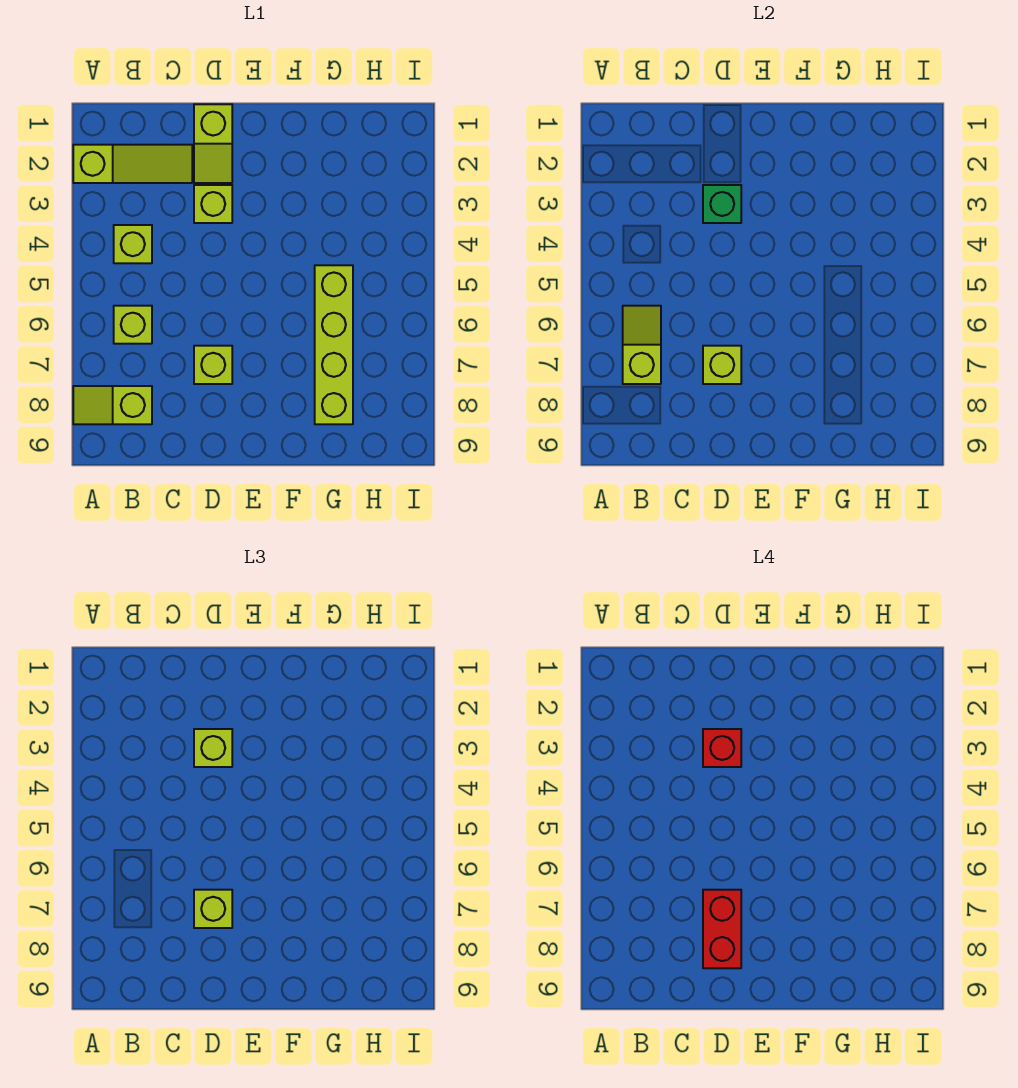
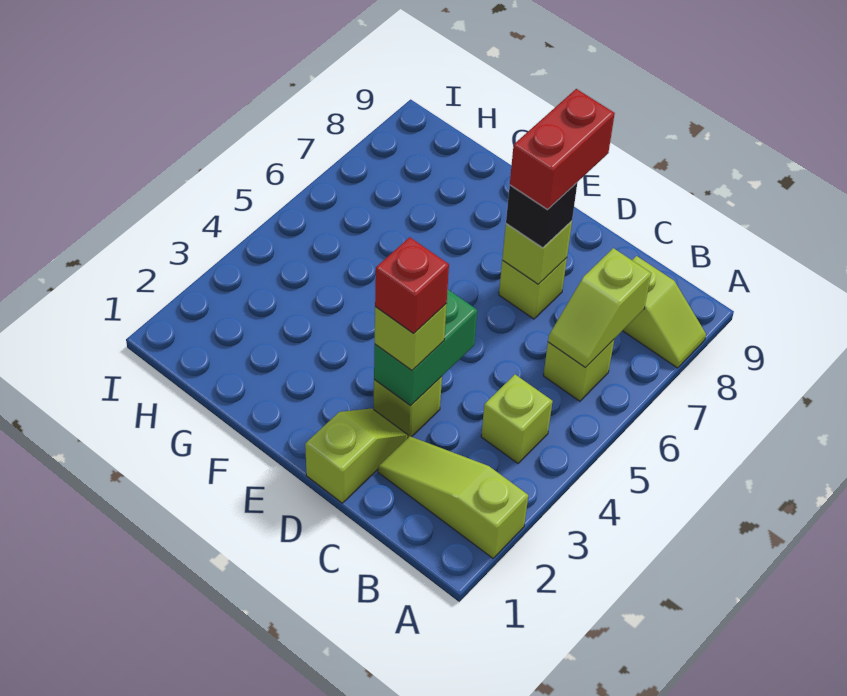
green brick D3 level 2 -> green brick D3:D4 level 2
lime brick D7 level 3 -> black brick D7 level 3
lime brick G5:G8 level 1 -> none

